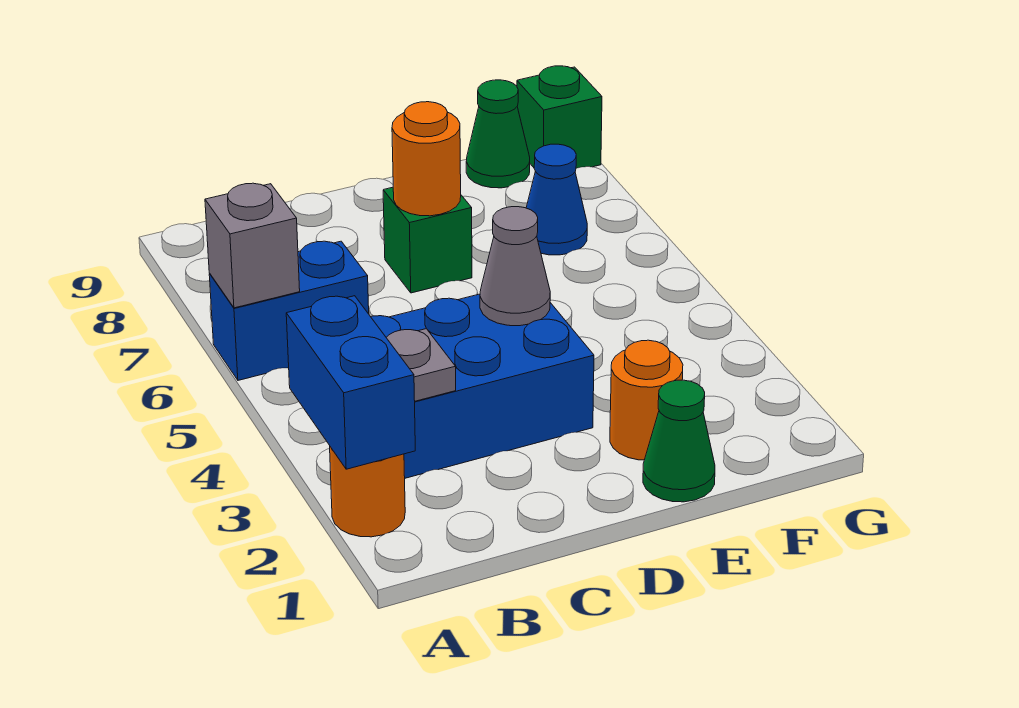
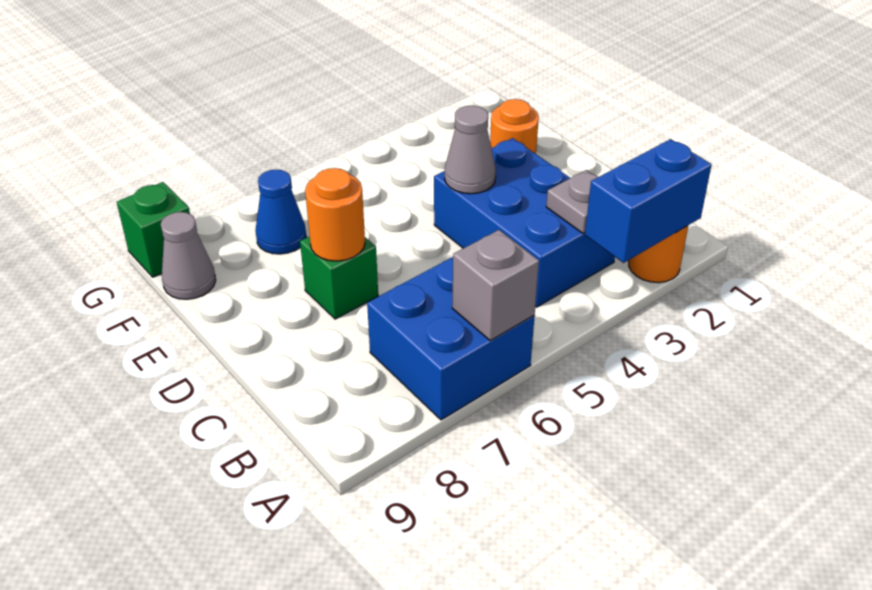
blue brick A6:B6 level 1 -> blue brick A6:B7 level 1
green cone E1 level 1 -> none
green cone F9 level 1 -> grey cone F9 level 1

